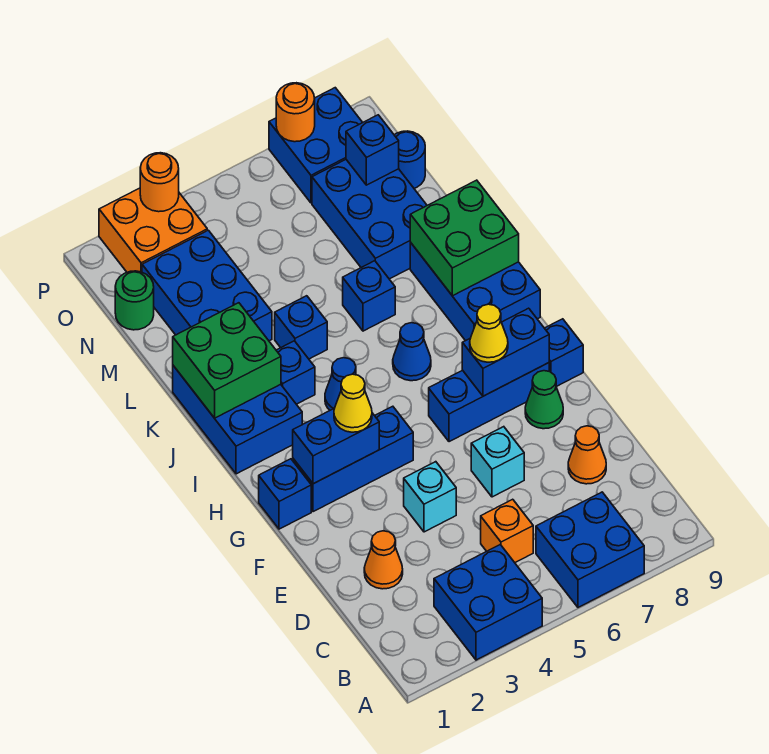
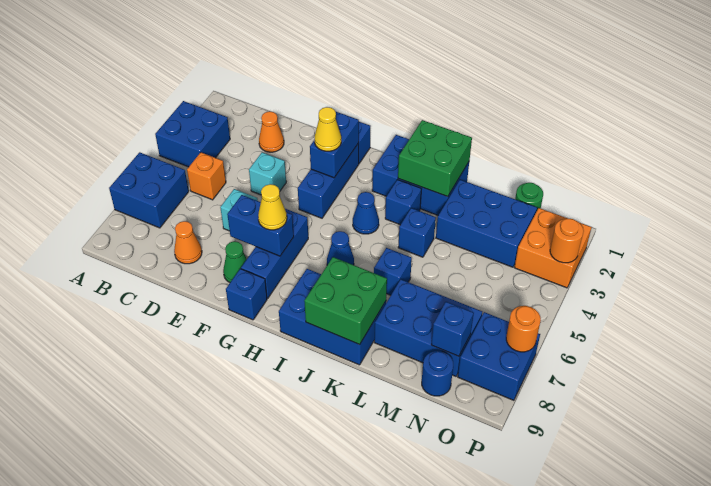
blue brick G7:G8 level 2 -> blue brick F7:G7 level 2

